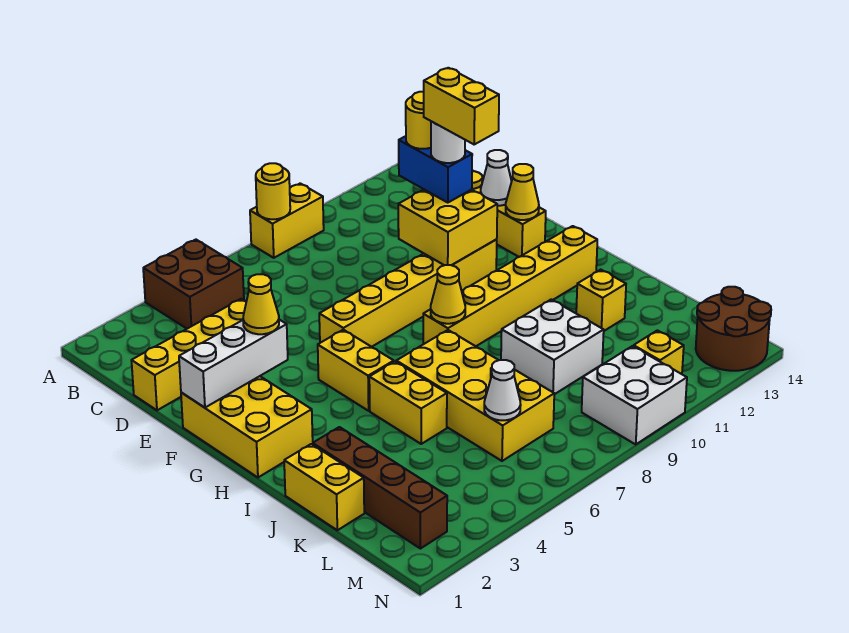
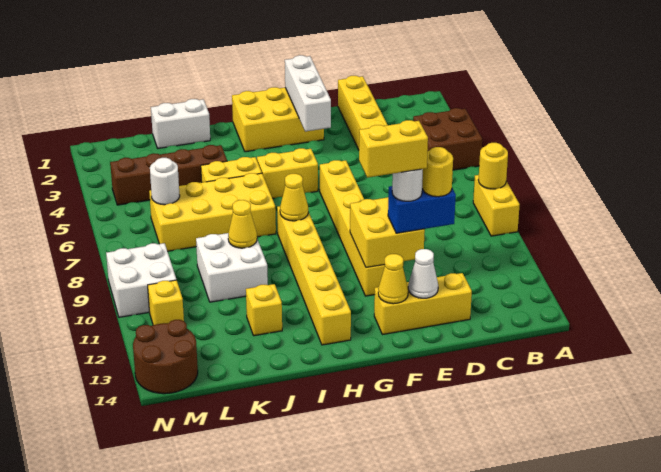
yellow cone F3 level 3 -> yellow cone J9 level 2
yellow brick J1:K1 level 1 -> white brick J1:K1 level 1
brown brick J2:M2 level 1 -> brown brick J4:M4 level 1
white cone L6 level 2 -> white round brick L6 level 2

